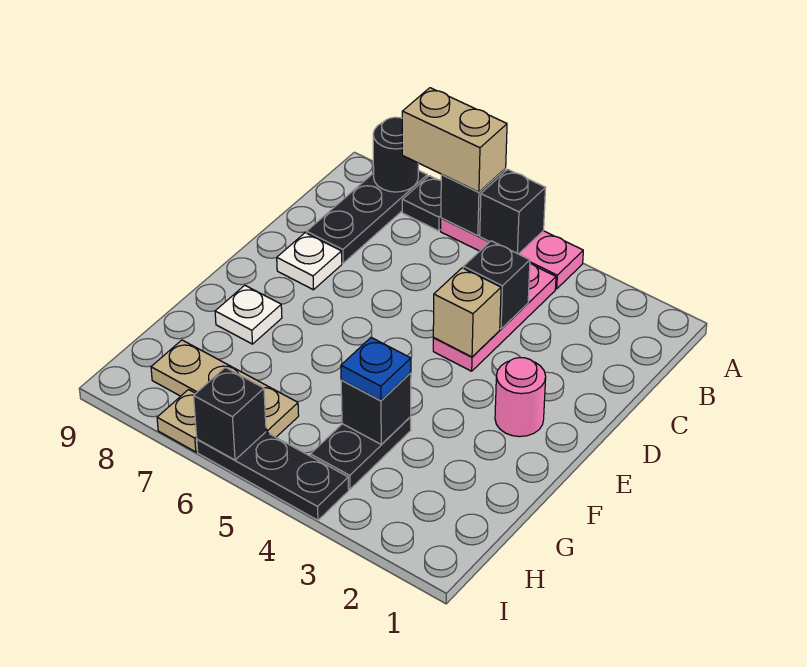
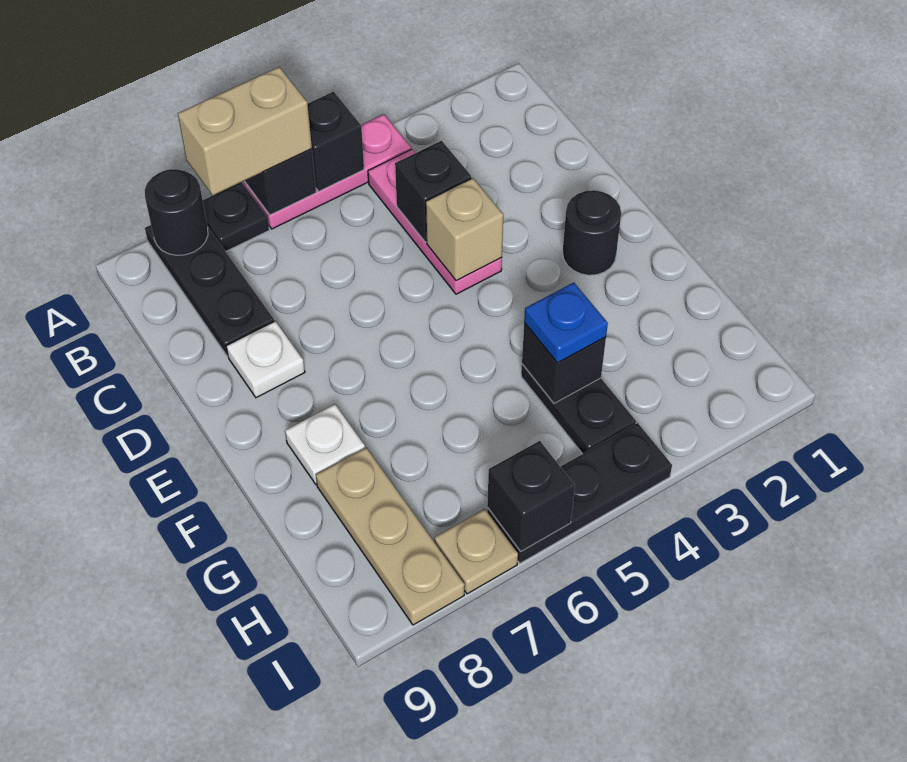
pink round brick E2 level 1 -> black round brick E2 level 1
tan plate H6:H8 level 1 -> tan plate G8:I8 level 1

